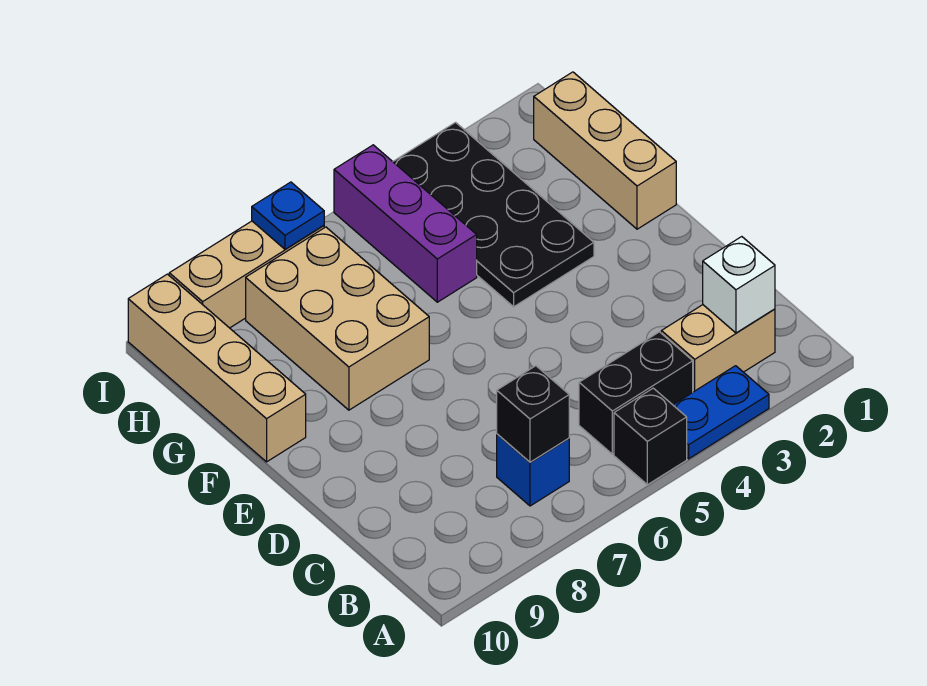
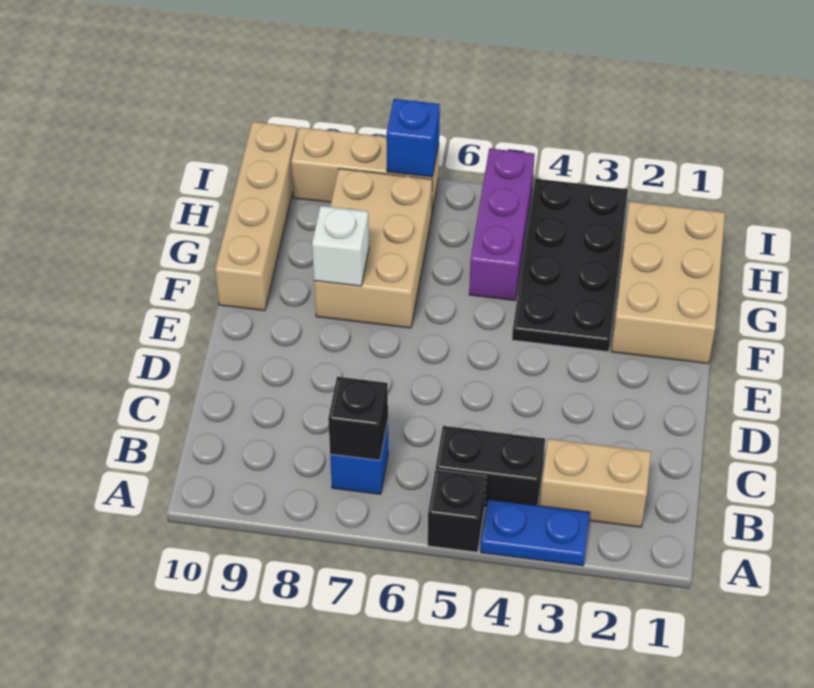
white brick B2 level 2 -> white brick F8 level 2
tan brick F1:H1 level 1 -> tan brick F1:H2 level 1
blue plate I7 level 2 -> blue brick I7 level 2

